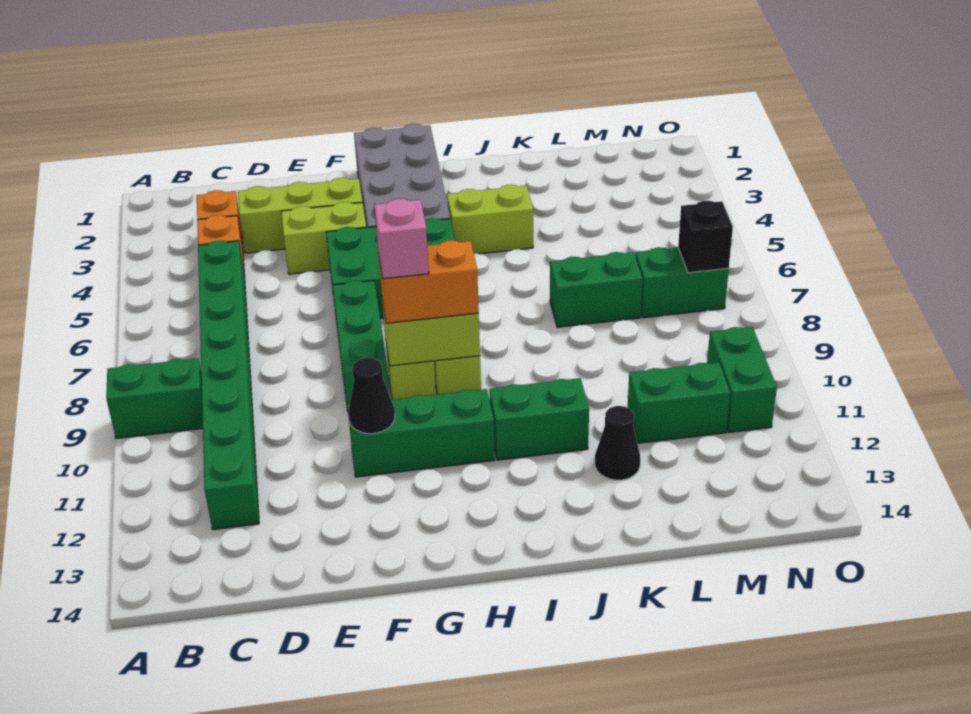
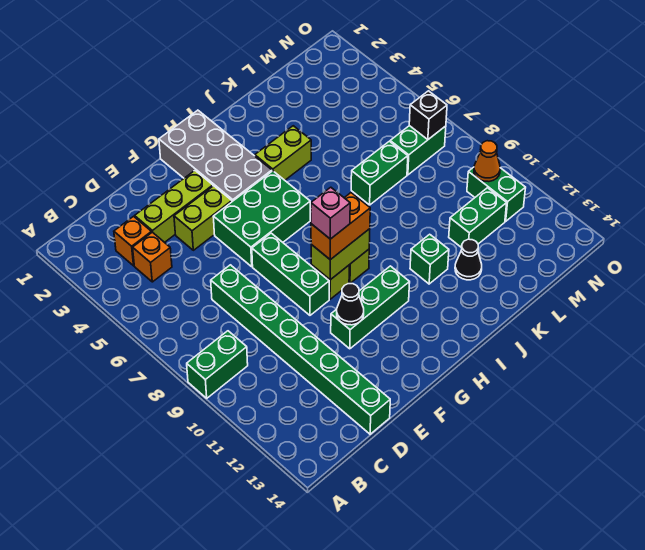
green brick C5:C12 level 1 -> green brick D7:D14 level 1
green brick I11:J11 level 1 -> green brick J11 level 1
none -> orange cone N10 level 2

